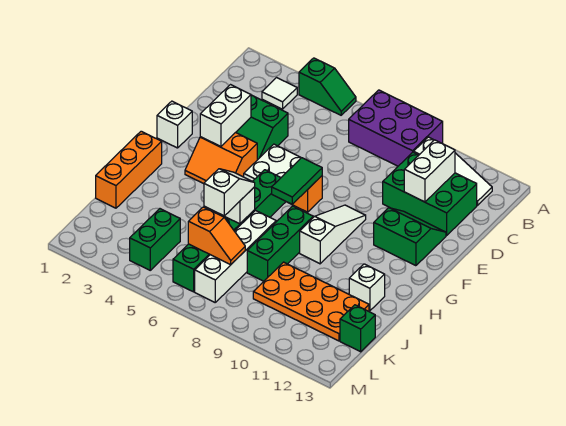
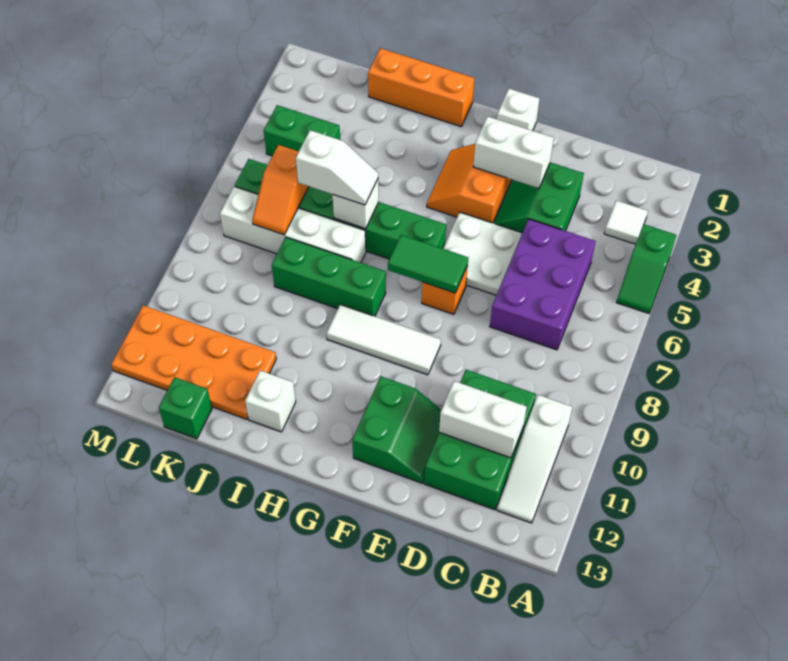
purple brick A7:B9 level 1 -> purple brick C5:D7 level 1
white slope F9:H9 level 1 top H -> white tile F9:H9 level 1
orange plate J9:K12 level 1 -> orange plate J11:M12 level 1

